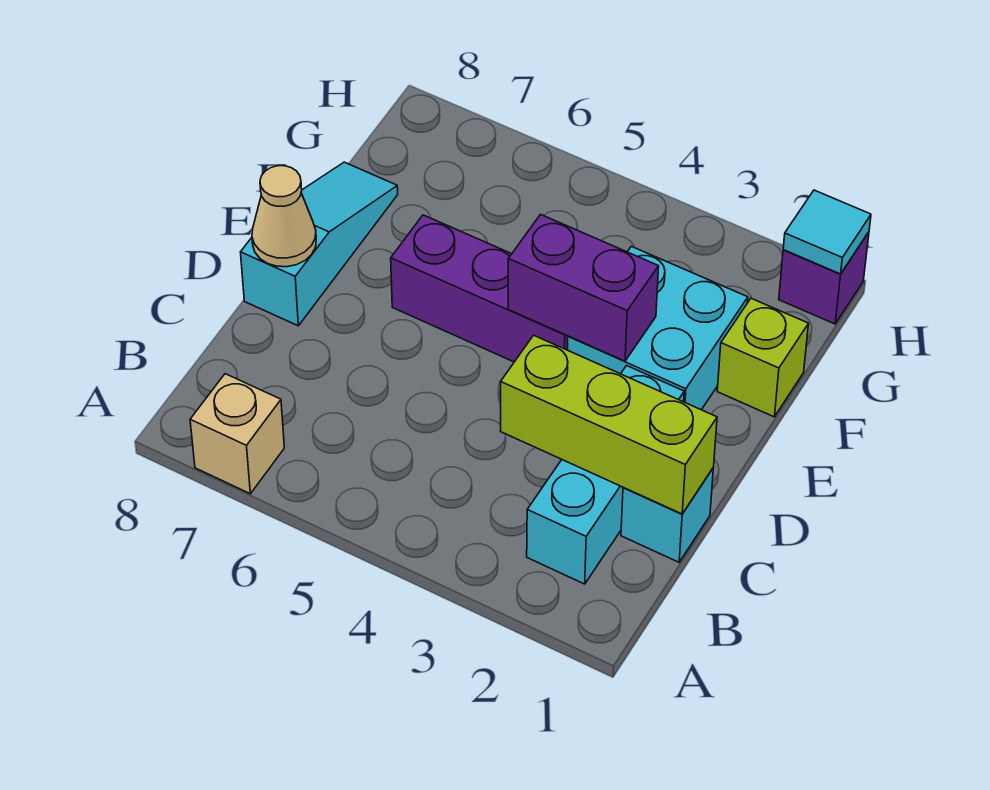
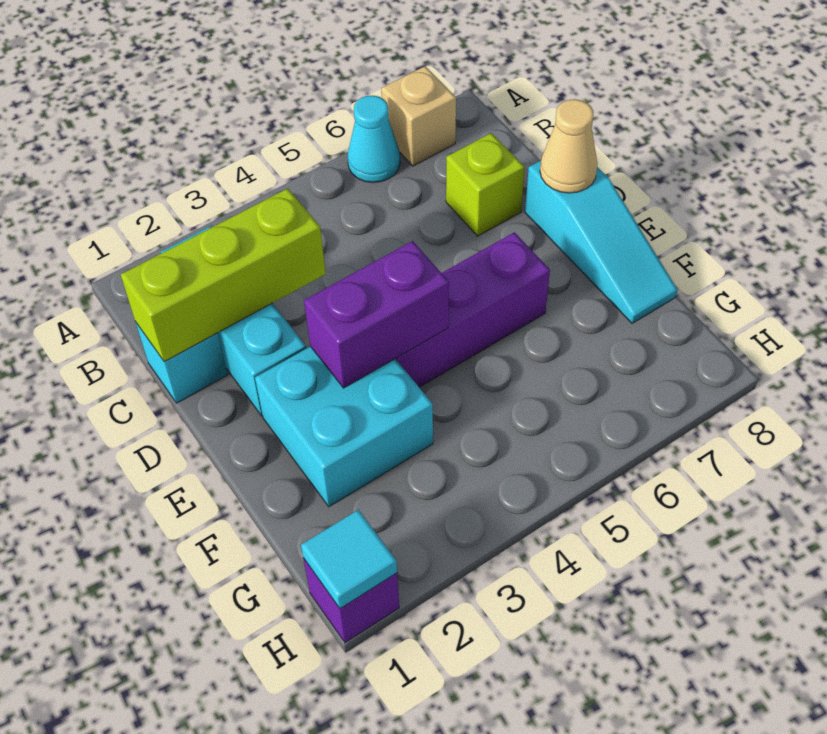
none -> cyan cone A6 level 1
lime brick F1 level 1 -> lime brick C7 level 1

